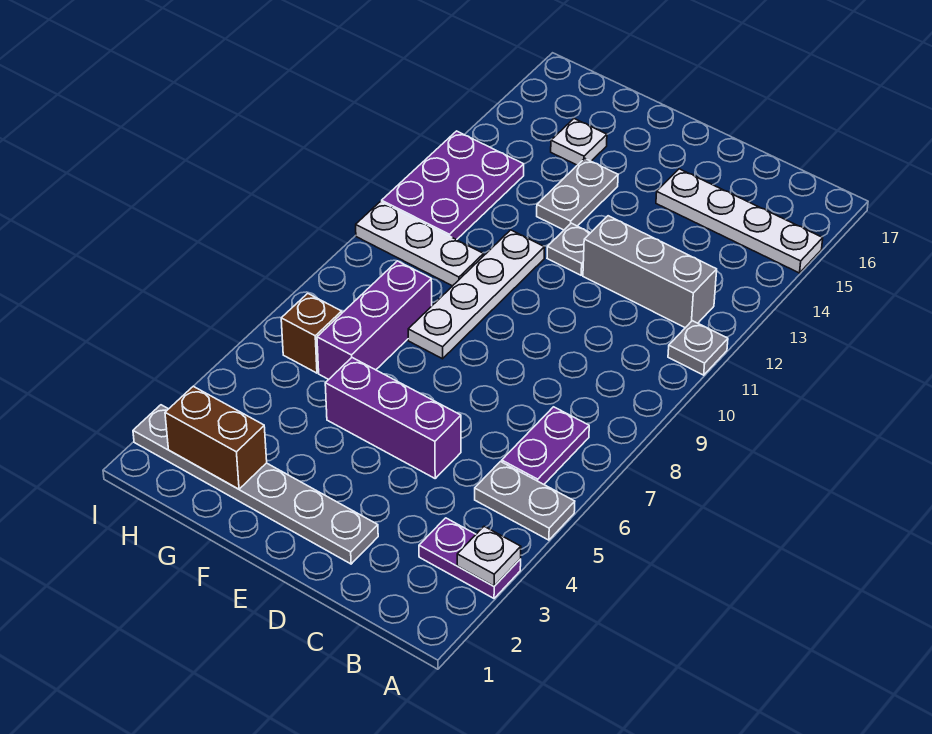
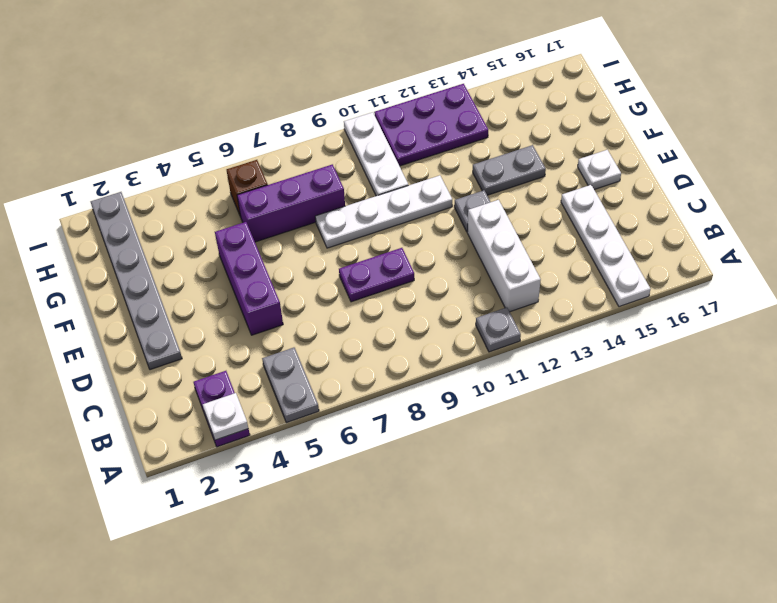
purple plate B6:B7 level 1 -> purple plate D8:D9 level 1
grey brick B12:D12 level 1 -> white brick B12:D12 level 1
brown brick G2:H2 level 2 -> none
white plate G15 level 1 -> white plate E16 level 1

